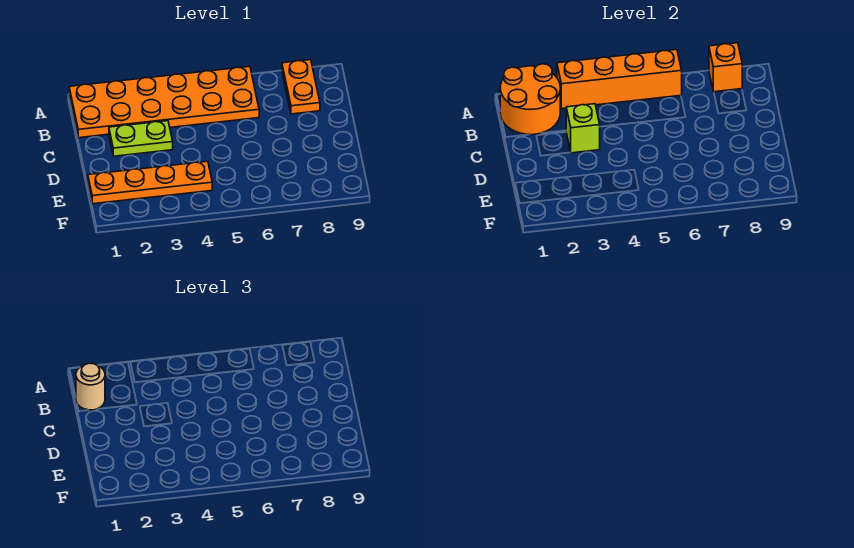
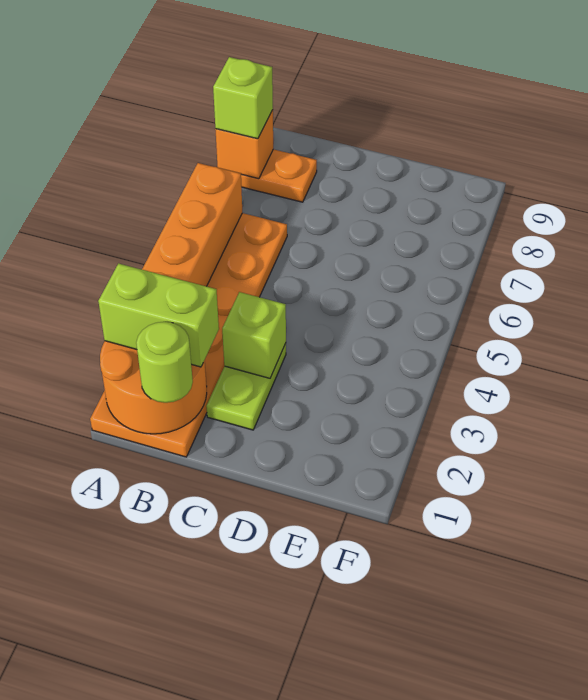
none -> lime brick A2:B2 level 3
none -> lime brick A8 level 3
tan round brick B1 level 3 -> lime round brick B1 level 3
orange plate E1:E4 level 1 -> none

